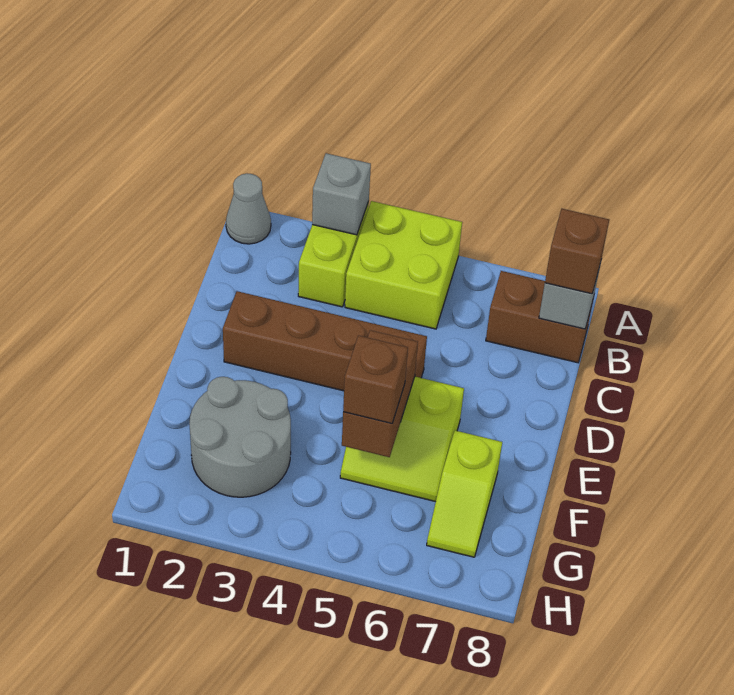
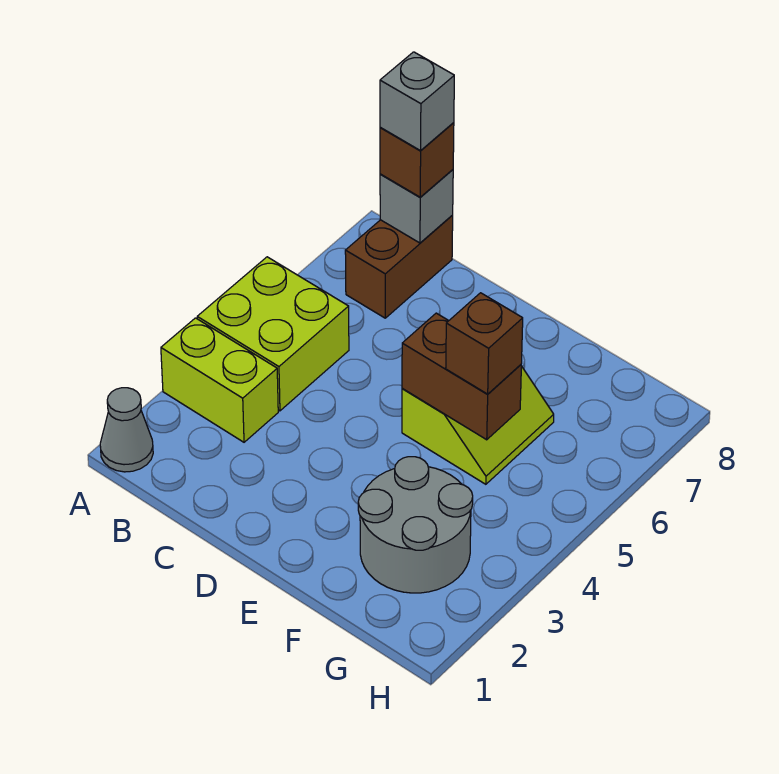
grey brick A3 level 2 -> grey brick B8 level 4
brown brick D2:D5 level 1 -> none
lime slope F7:G7 level 1 top F -> none

